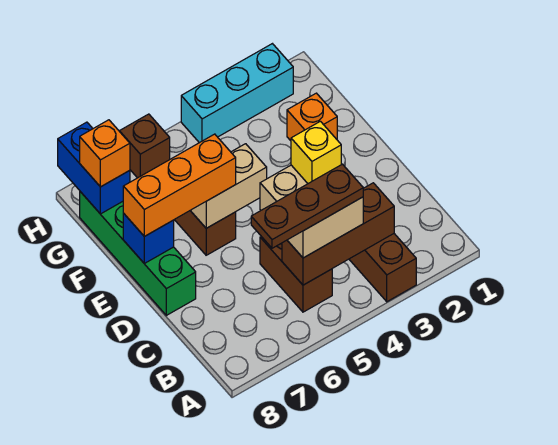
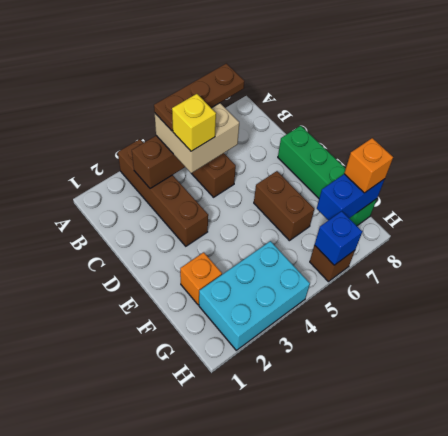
tan brick E5:E6 level 2 -> none
orange brick E6:E8 level 3 -> none
blue brick E8 level 2 -> blue brick H6 level 2
blue brick G8:H8 level 2 -> blue brick G7:G8 level 2
cyan brick H2:H4 level 1 -> cyan brick G2:H4 level 1

